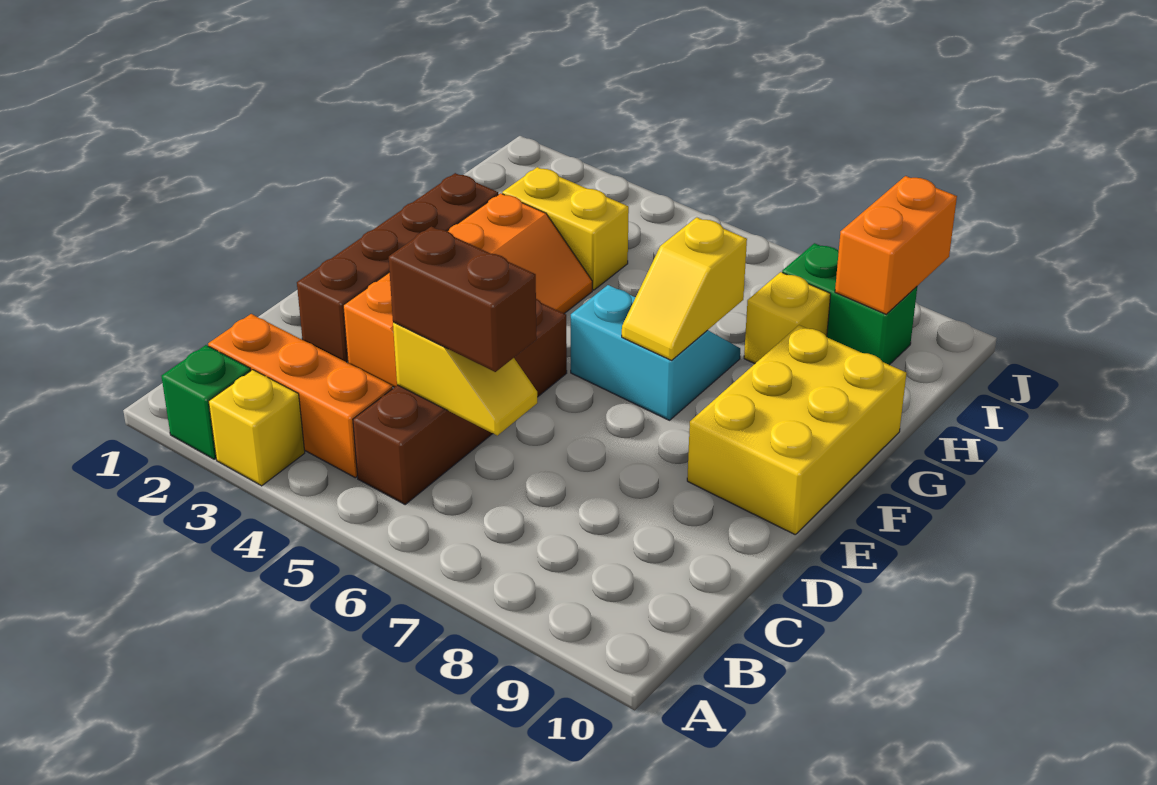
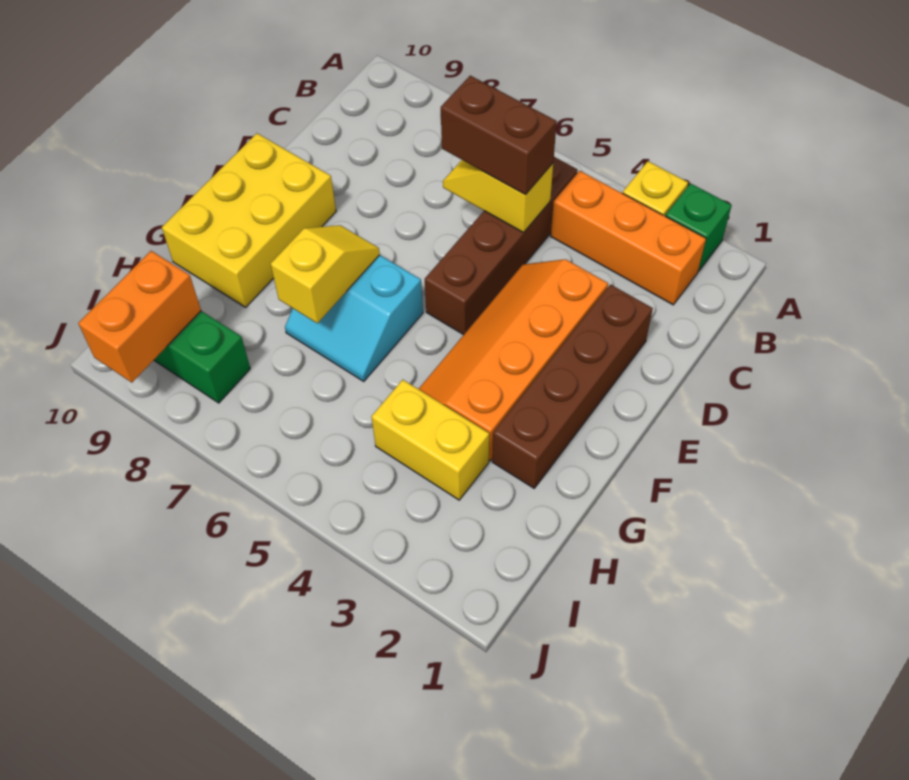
yellow brick H8 level 1 -> none

